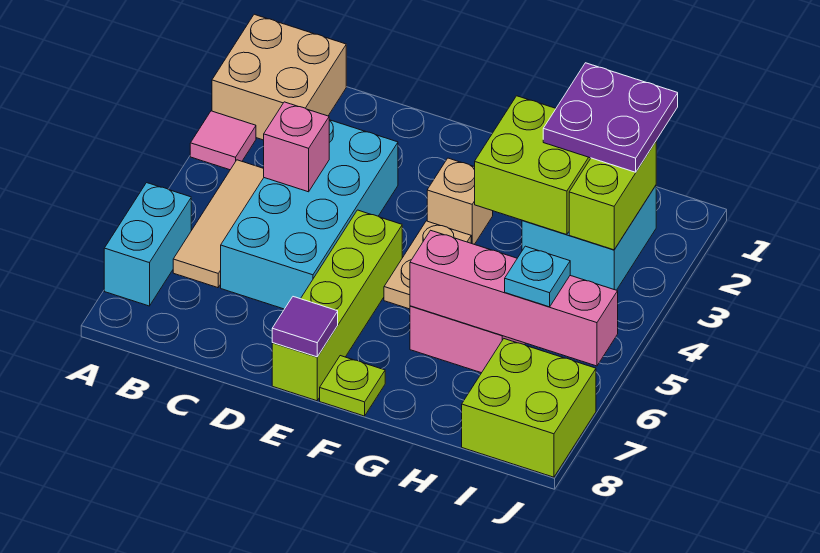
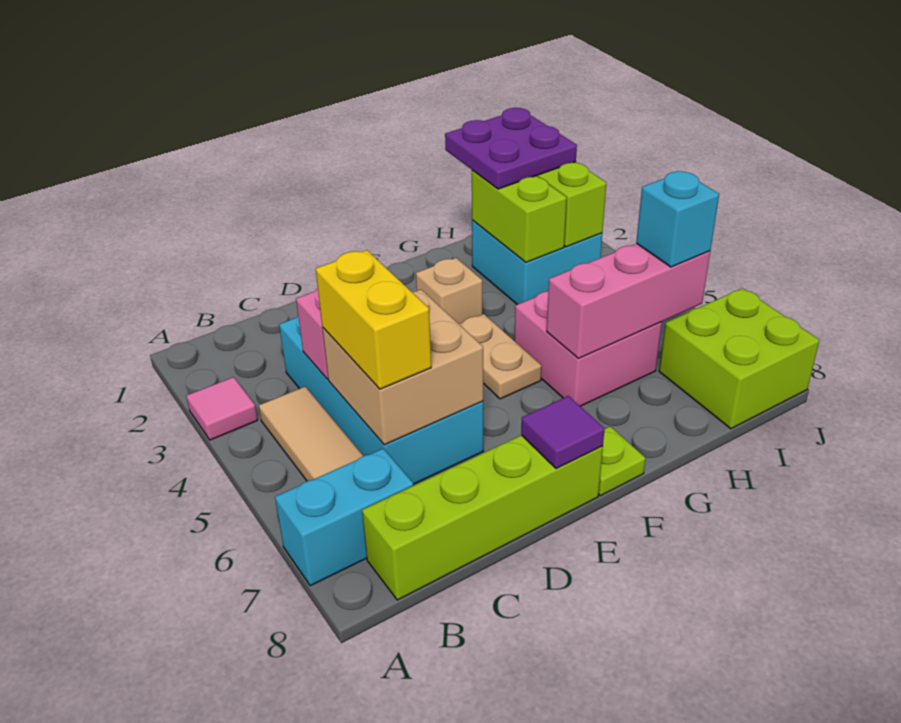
tan brick A1:B2 level 1 -> tan brick C5:D6 level 2
cyan brick A6:A7 level 1 -> cyan brick A7:B7 level 1
none -> yellow brick C5:C6 level 3
lime brick E5:E8 level 1 -> lime brick B8:E8 level 1
lime brick G2:H3 level 2 -> lime brick H2:H3 level 2
pink brick G6:J6 level 2 -> pink brick G6:I6 level 2
cyan plate I6 level 3 -> cyan brick I6 level 3

